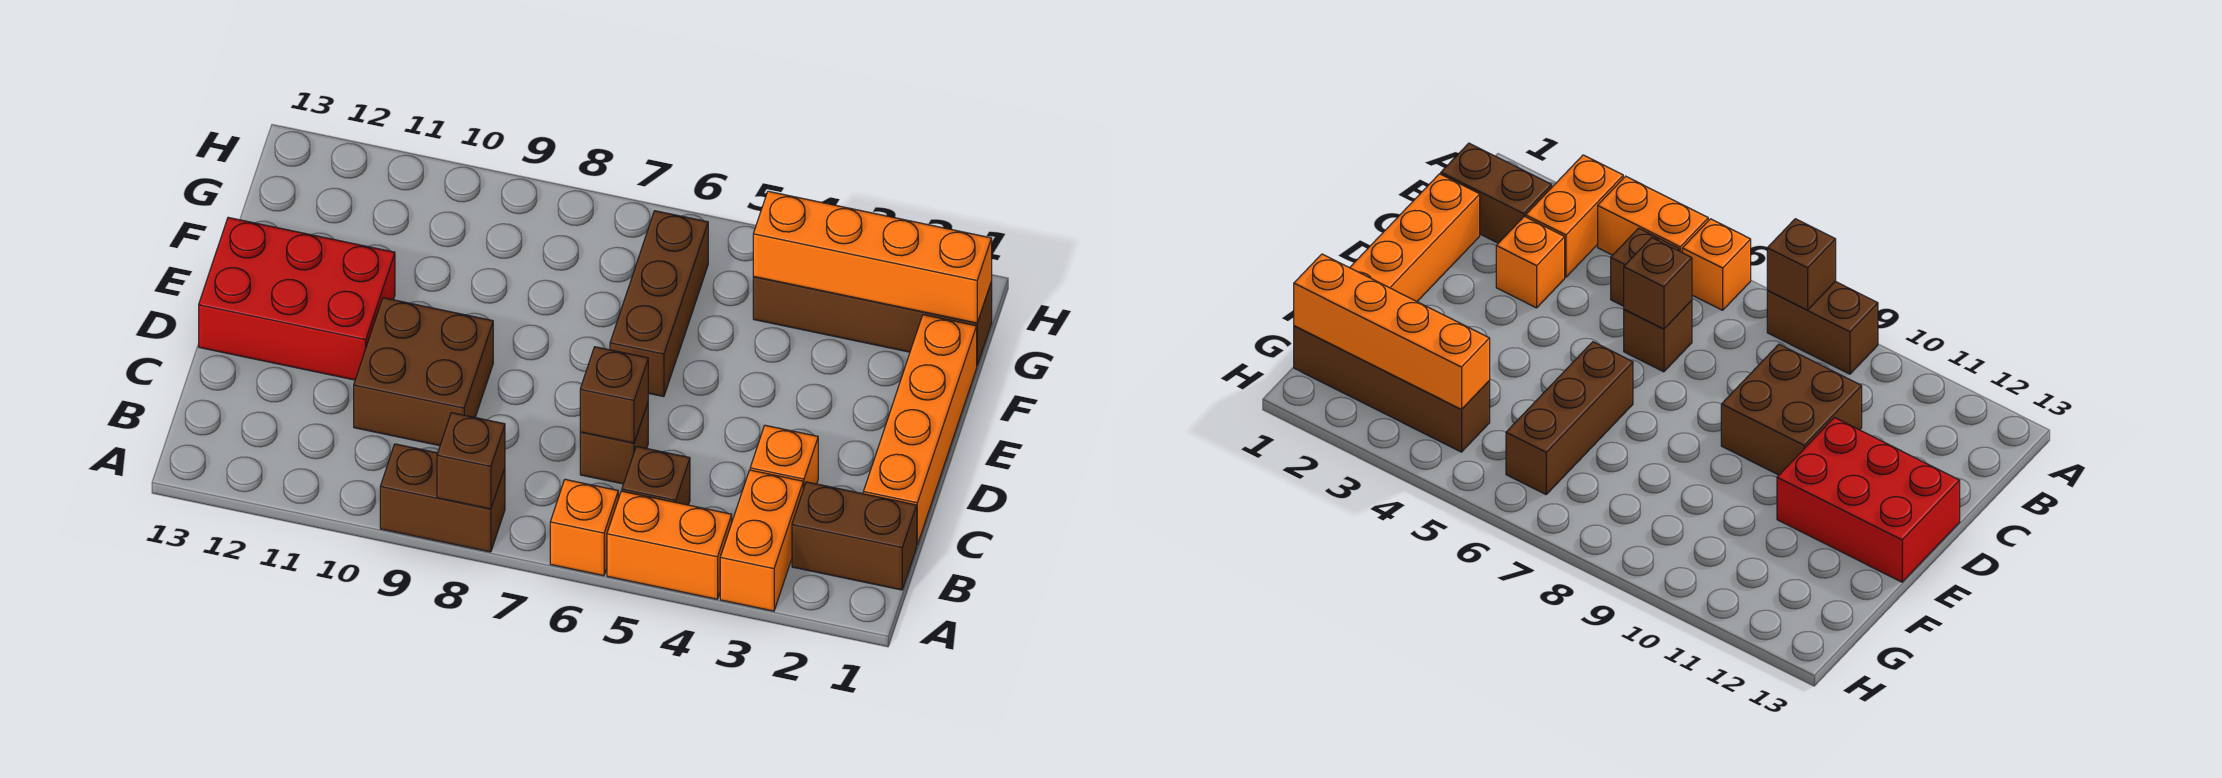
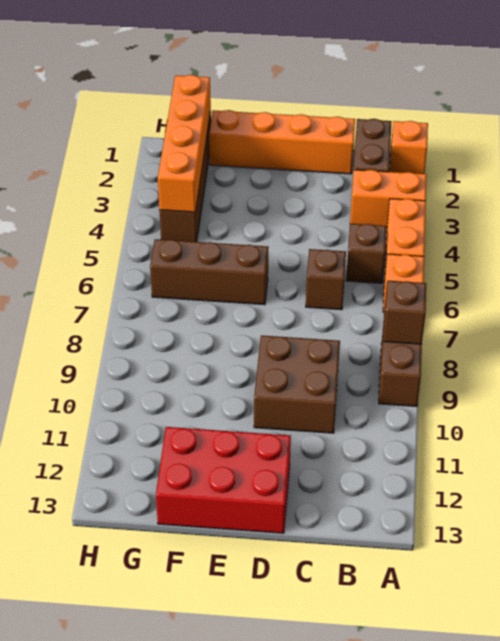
orange brick C3 level 1 -> orange brick A1 level 1
brown brick C6 level 2 -> none
red brick D11:E13 level 1 -> red brick D12:F13 level 1

